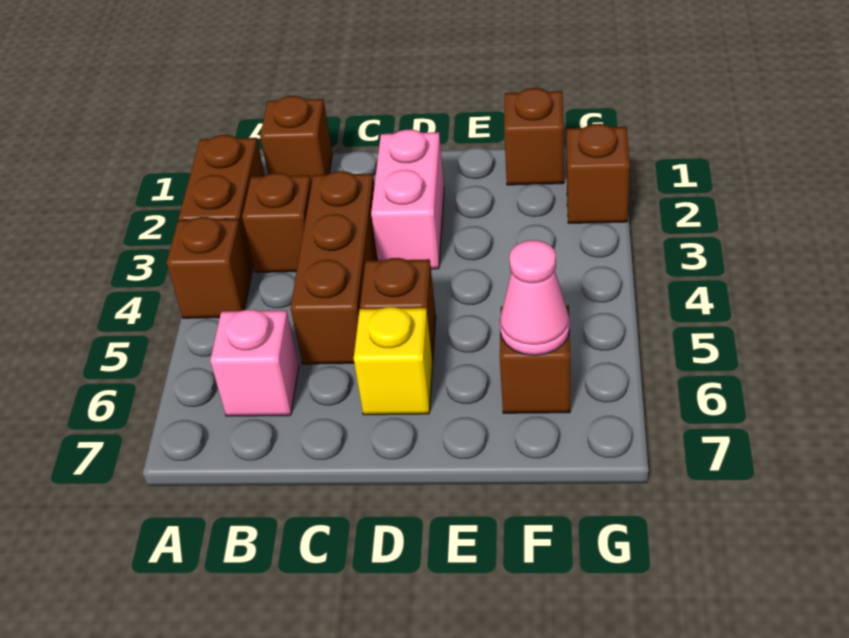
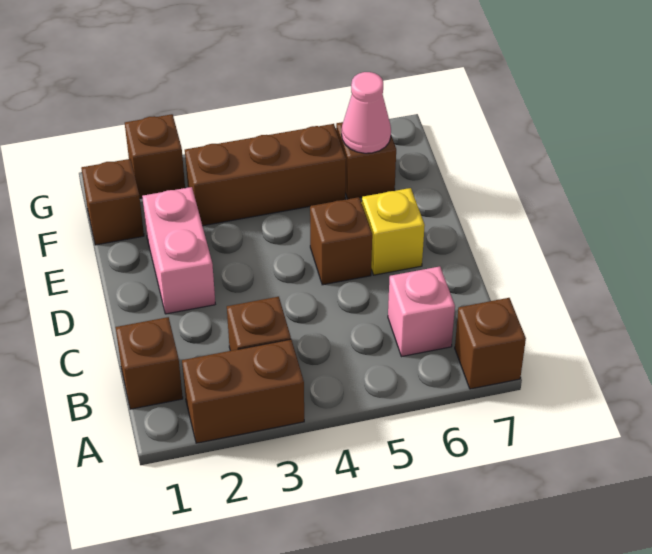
brown brick A4 level 1 -> brown brick A7 level 1
brown brick C3:C5 level 1 -> brown brick F3:F5 level 1
pink brick D2:D3 level 1 -> pink brick D2:E2 level 1

